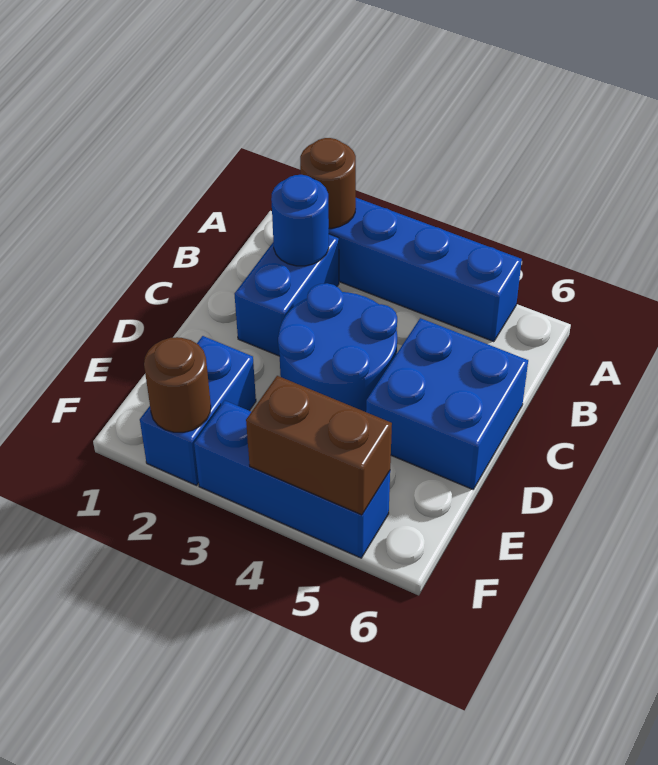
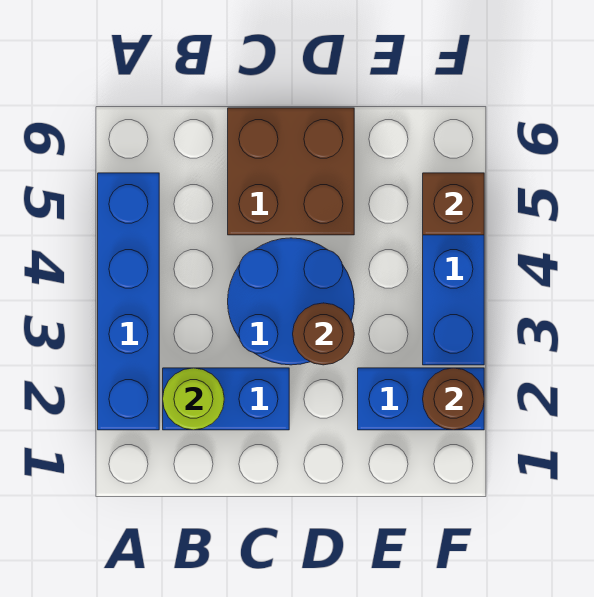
brown round brick A2 level 2 -> brown round brick D3 level 2
blue round brick B2 level 2 -> lime round brick B2 level 2
blue brick C5:D6 level 1 -> brown brick C5:D6 level 1
brown brick F4:F5 level 2 -> brown brick F5 level 2

